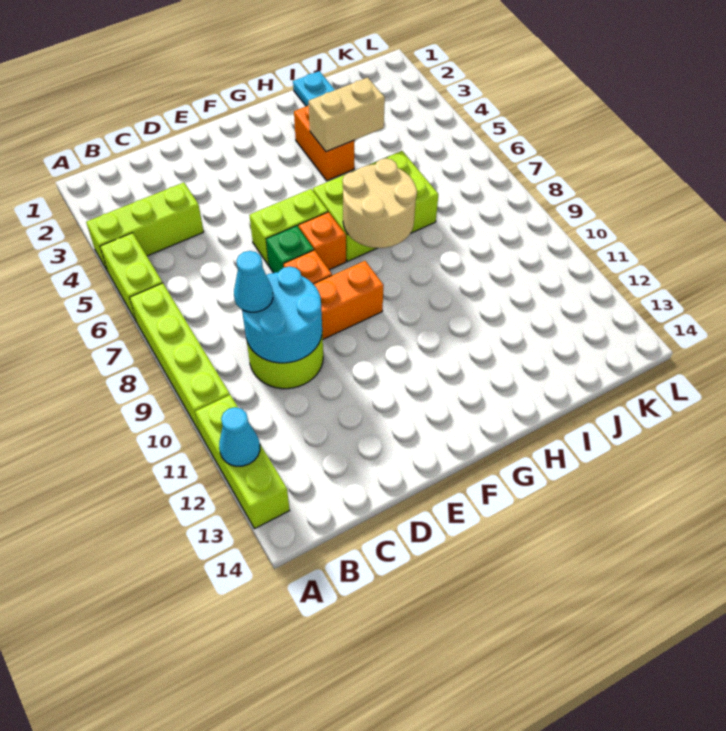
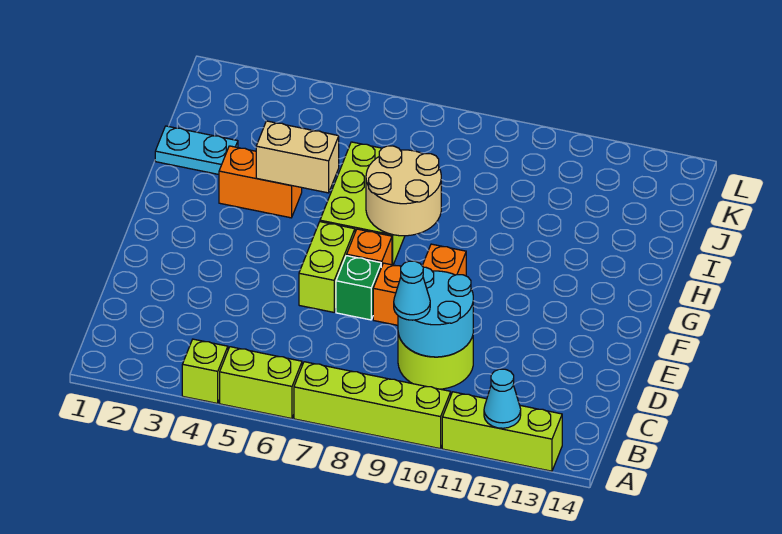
lime brick A4:C4 level 1 -> lime brick A4 level 1
tan brick H4:I4 level 2 -> tan brick H4:H5 level 2

